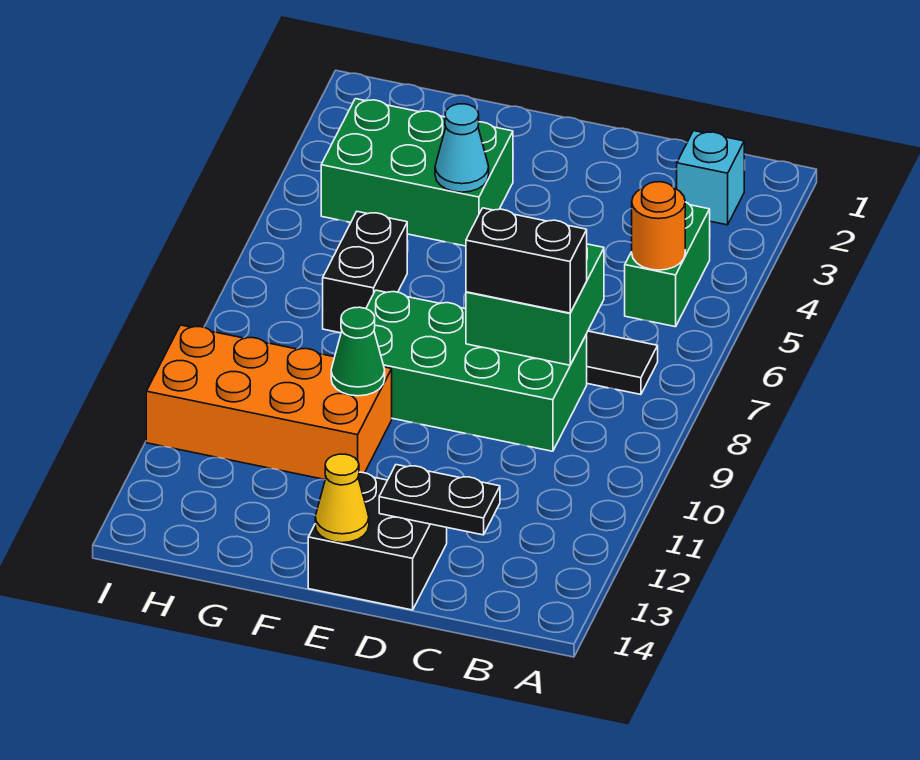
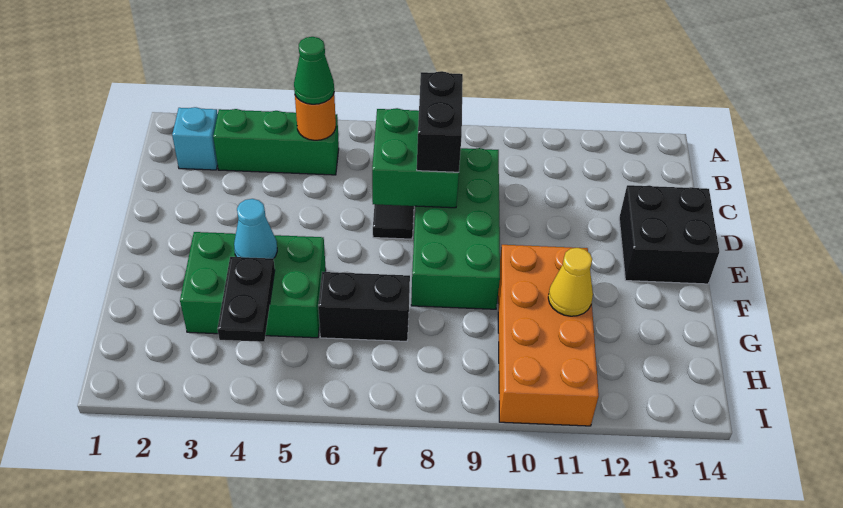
green brick B4:B5 level 1 -> green brick B3:B5 level 1
black plate C13:D13 level 2 -> black plate G4:H4 level 2
yellow cone E14 level 2 -> yellow cone G11 level 2
green brick F3:H4 level 1 -> green brick F3:G5 level 1
green cone F10 level 2 -> green cone B5 level 3

